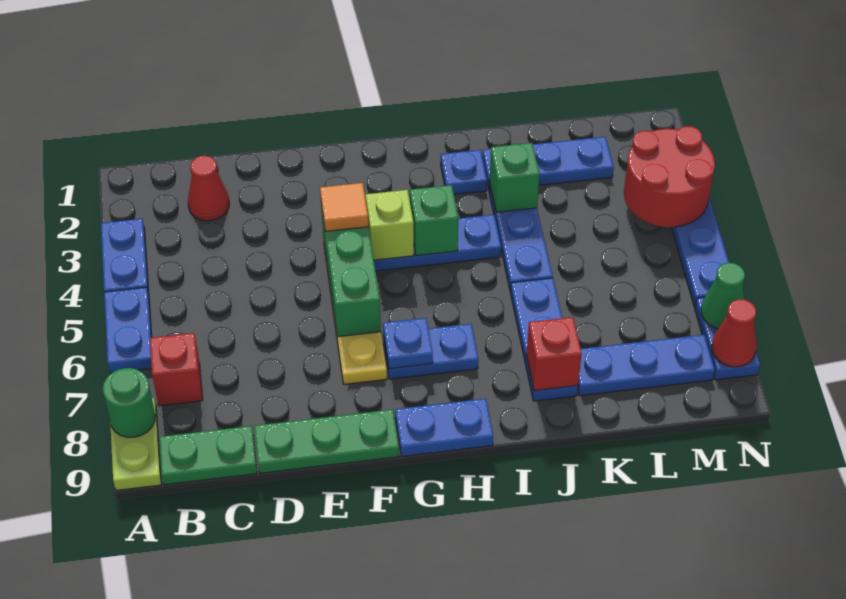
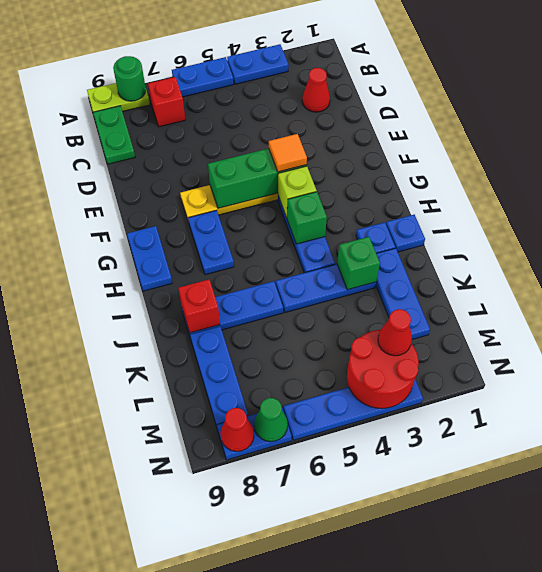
green plate D9:F9 level 1 -> none
blue plate G7 level 2 -> blue plate I1 level 1
none -> red cone M3 level 3

